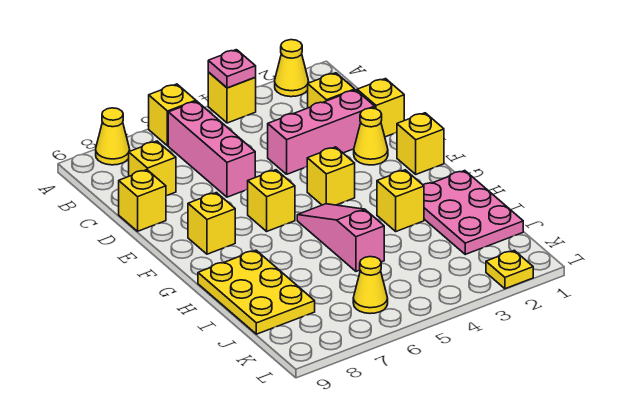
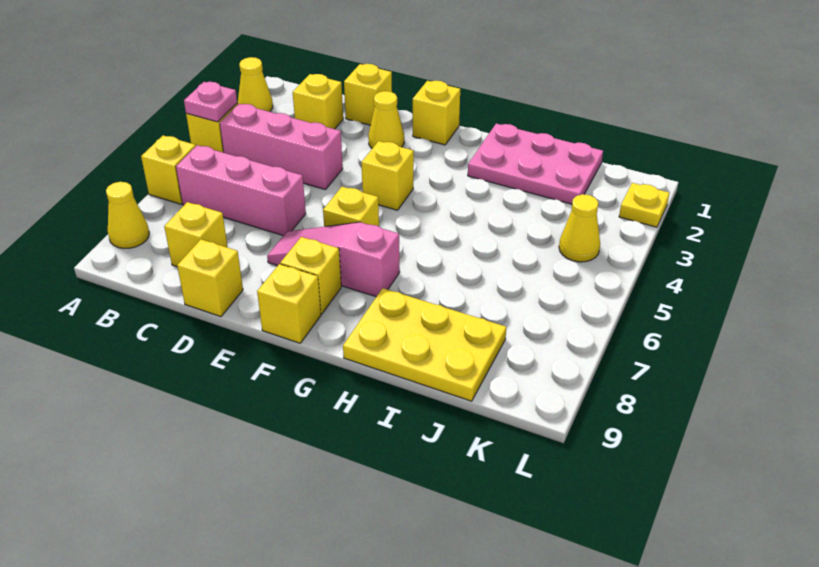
pink brick D2:D4 level 1 -> pink brick B4:D4 level 1
pink slope G5:I5 level 1 top I -> pink slope E7:G7 level 1 top G
yellow brick H3 level 1 -> yellow brick F9 level 1
yellow cone K6 level 1 -> yellow cone K4 level 1

